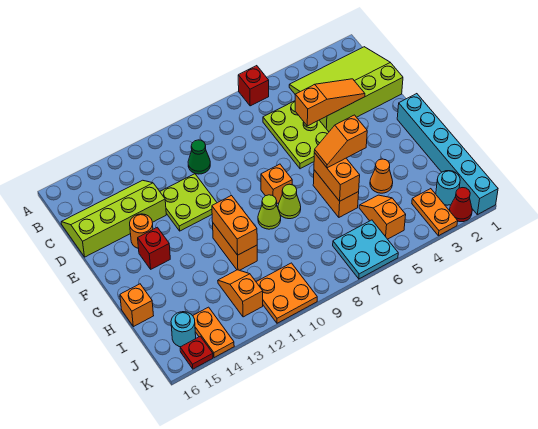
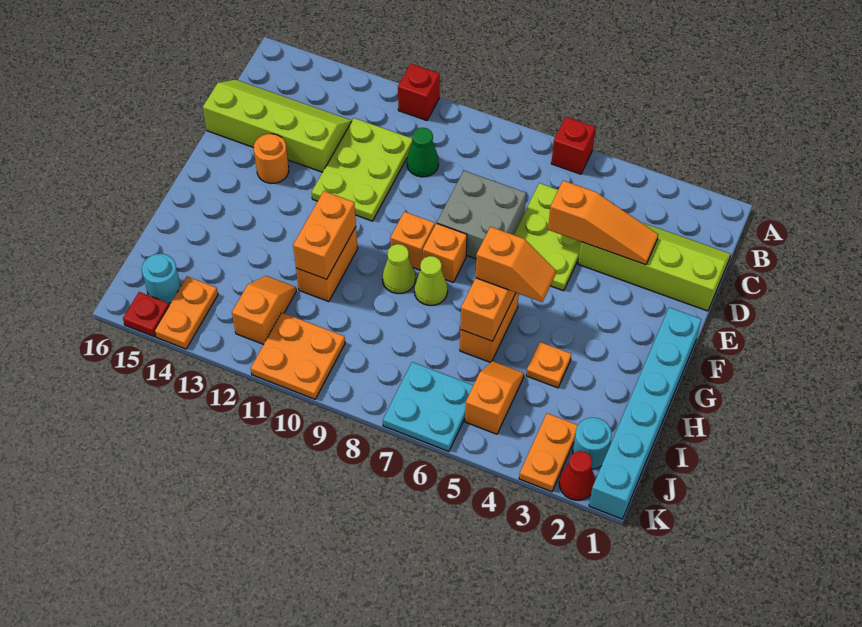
lime slope B1:D4 level 1 top D -> lime slope C1:D4 level 1 top D
none -> grey brick D7:E8 level 1
lime plate D11:E12 level 1 -> lime plate C11:E12 level 1
red brick F14 level 1 -> red brick A11 level 1
orange slope G5:G6 level 3 top 5 -> orange slope G5:G6 level 3 top 6
orange cone H4 level 1 -> orange plate H4 level 1
orange brick H16 level 1 -> orange brick F9 level 1

